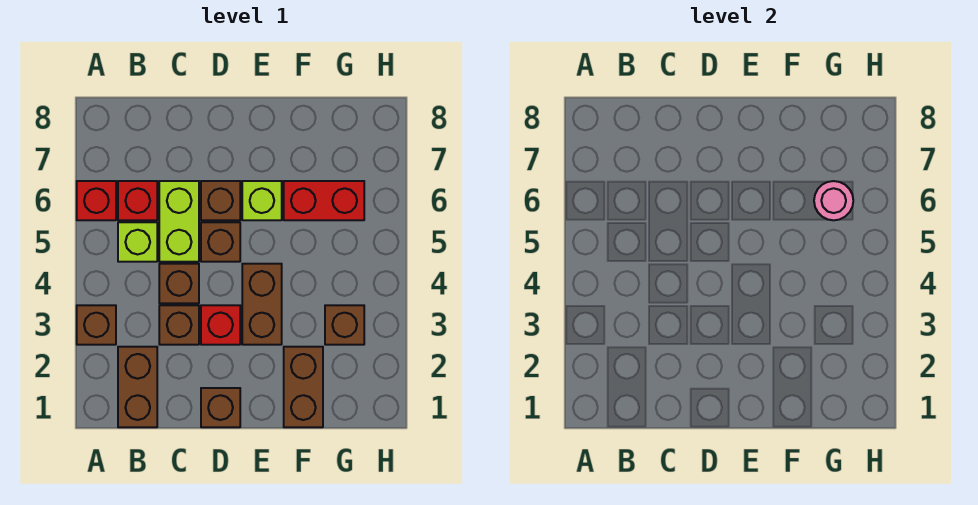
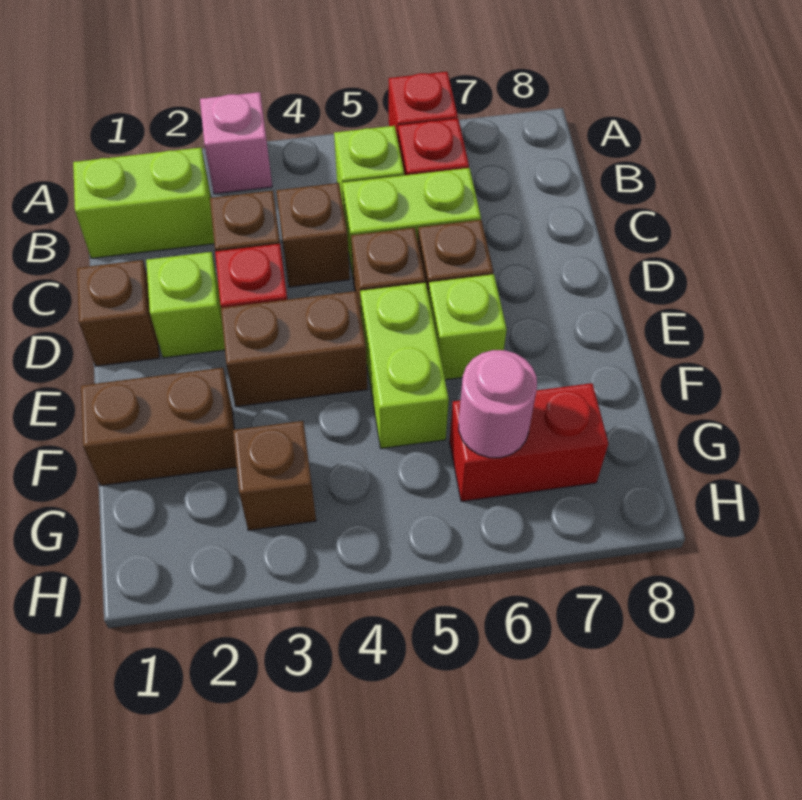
brown brick A3 level 1 -> pink brick A3 level 1
brown brick B1:B2 level 1 -> lime brick B1:B2 level 1
none -> lime brick D2 level 1
none -> lime brick E5:F5 level 1
red brick F6:G6 level 1 -> red brick G6:G7 level 1

